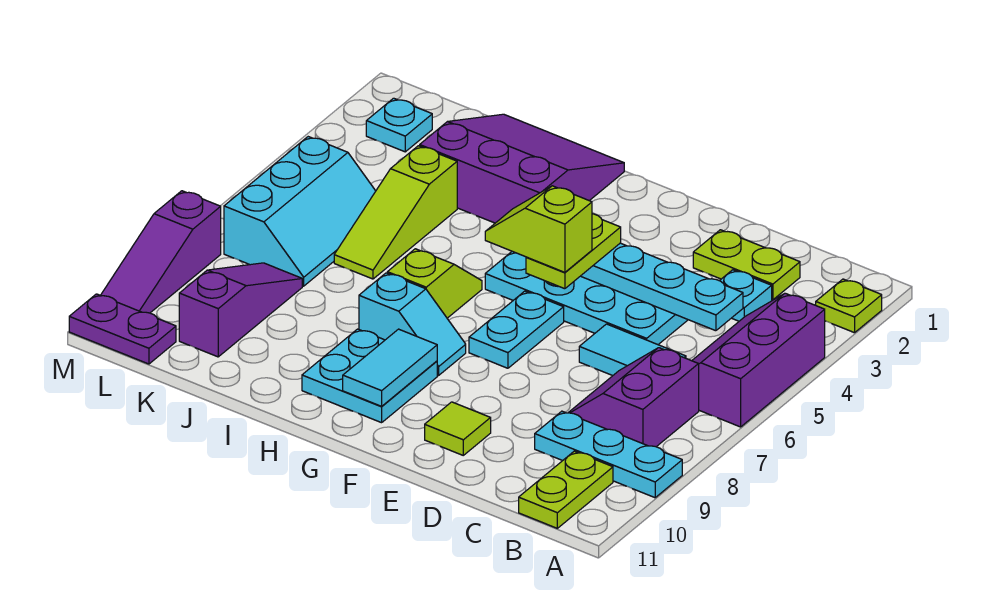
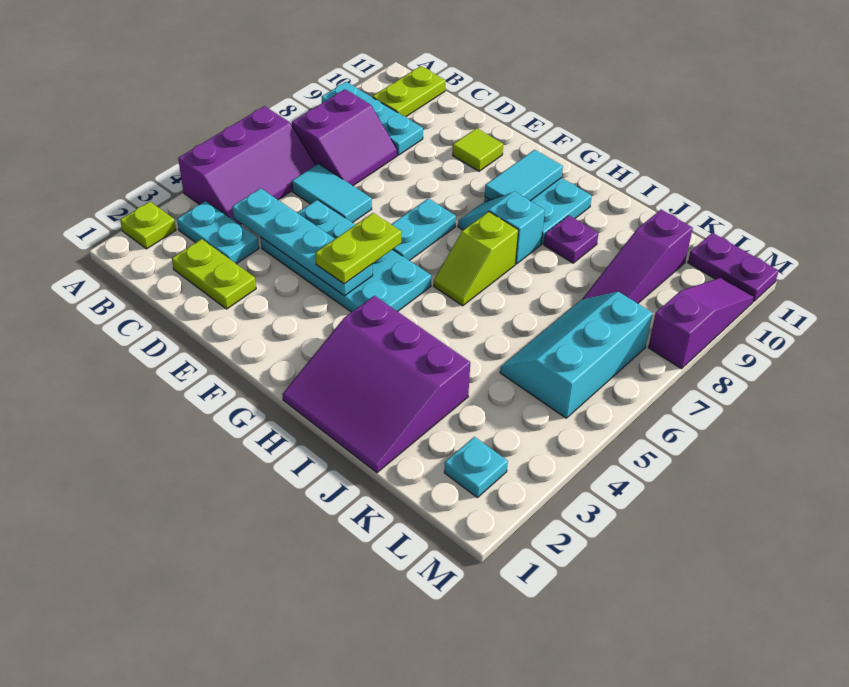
cyan plate C3 level 1 -> cyan plate B3:C3 level 1
lime slope F5:G5 level 4 top F -> none
none -> purple plate I9 level 1
lime slope J4:J6 level 1 top 4 -> none

